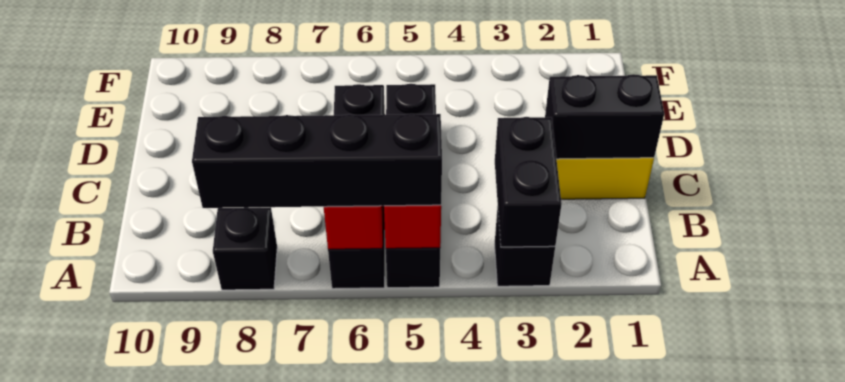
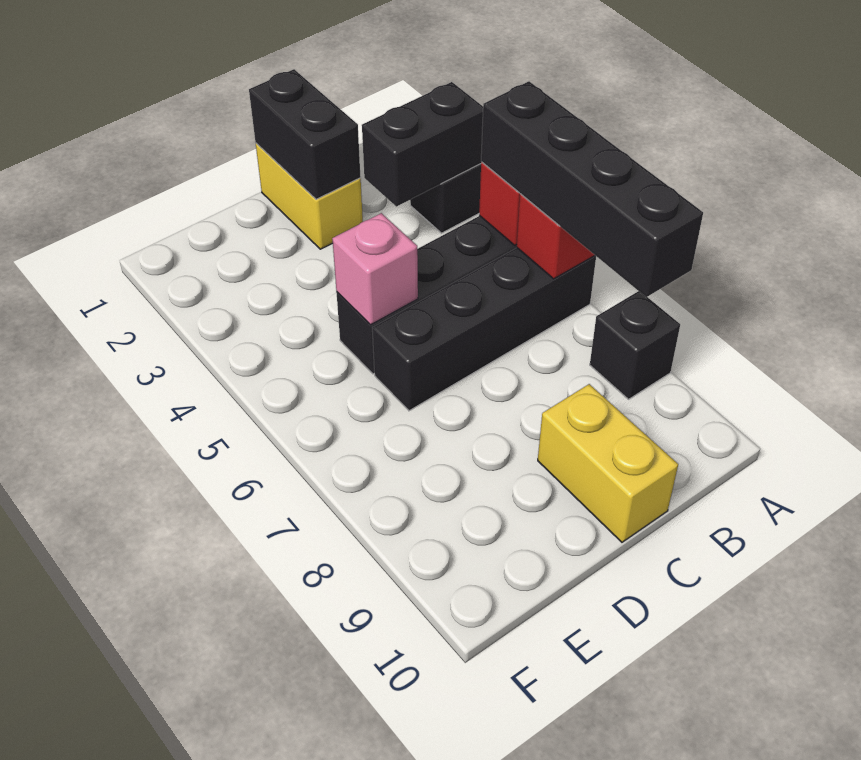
none -> yellow brick C9:C10 level 1
none -> pink brick D5 level 2

